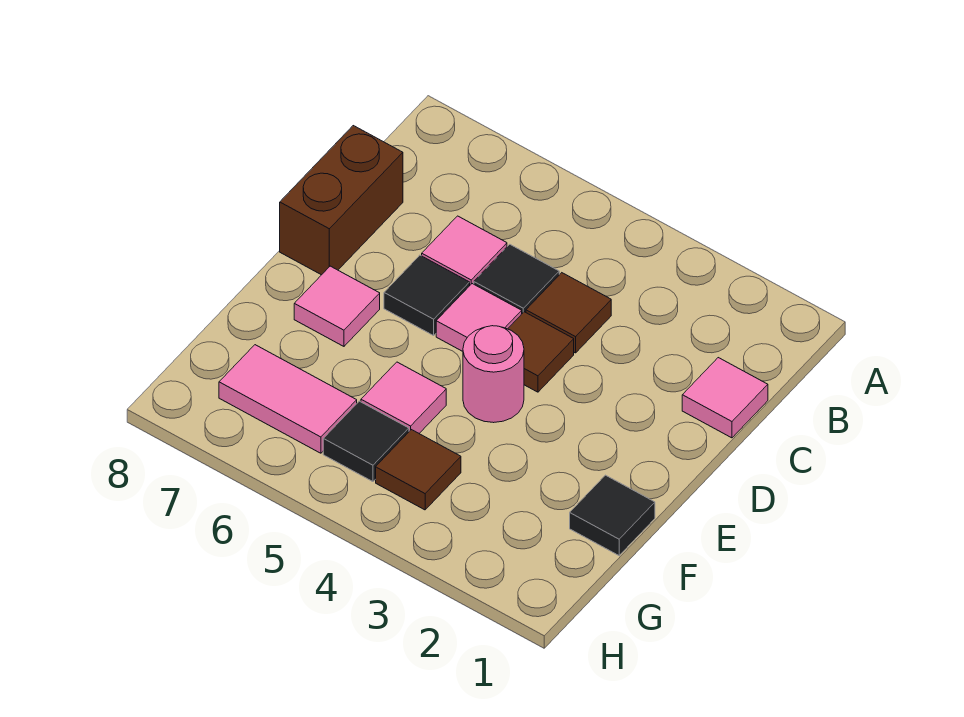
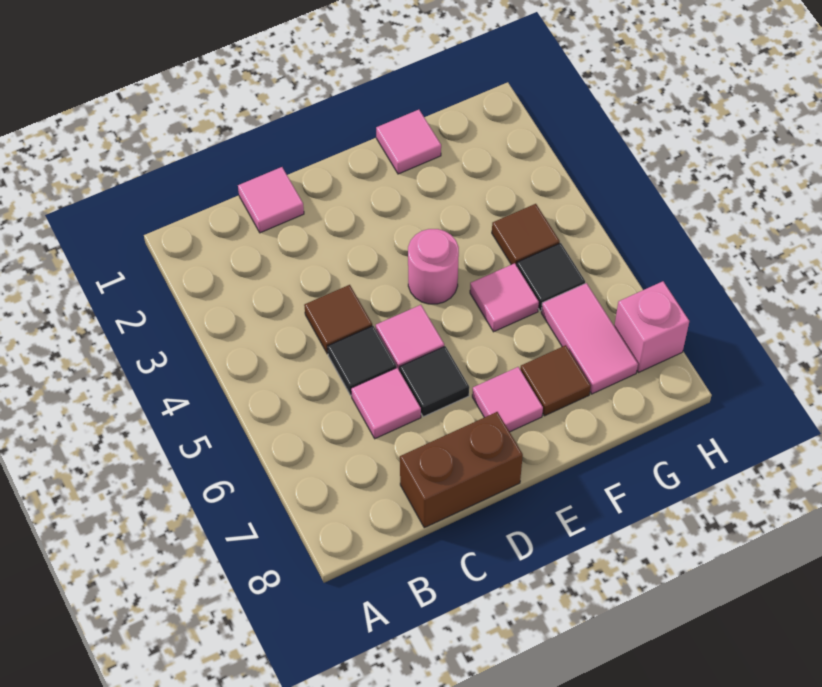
brown tile D4 level 1 -> brown tile F7 level 1
black tile F1 level 1 -> pink tile F1 level 1
none -> pink brick H7 level 1

